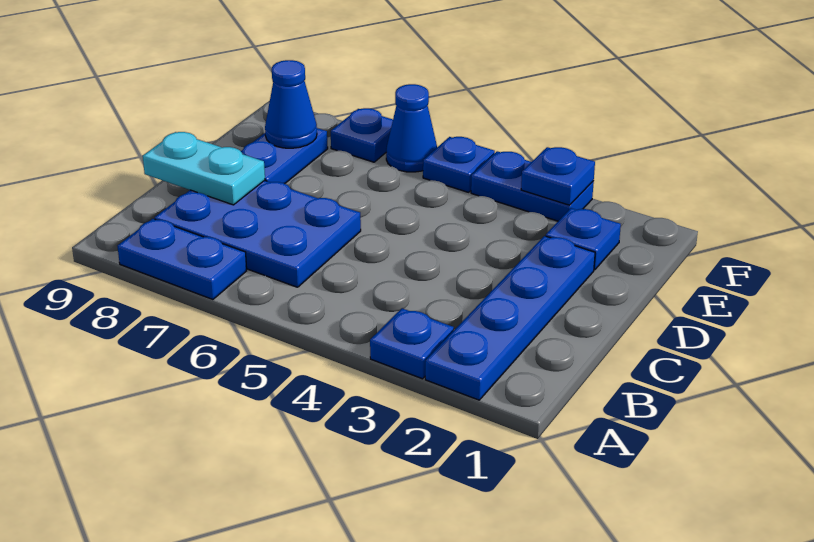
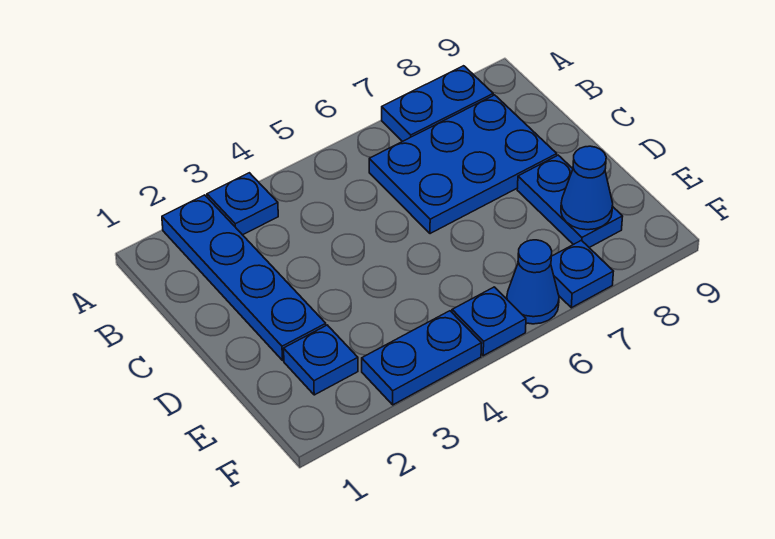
cyan plate C8:C9 level 2 -> none
blue plate F3 level 2 -> none

